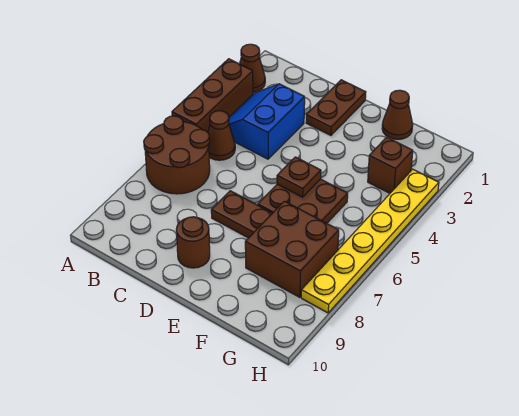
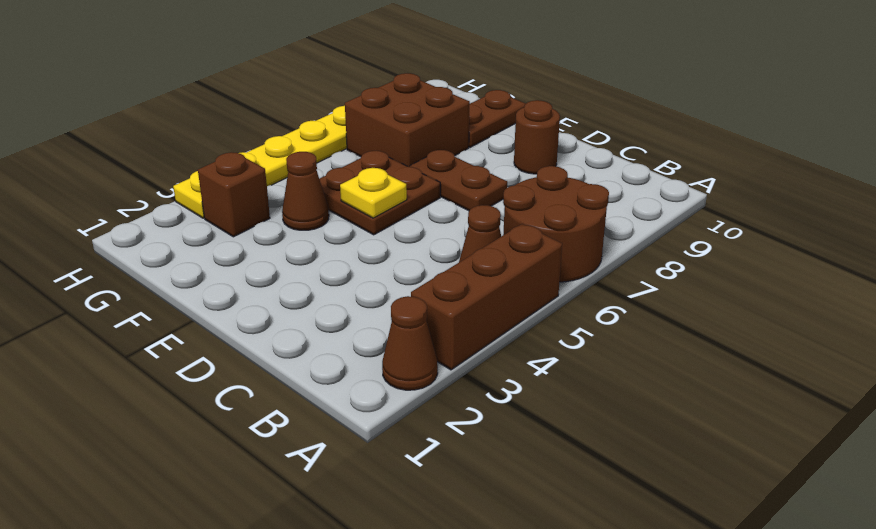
blue slope B3:C4 level 1 top C -> none
brown plate D1:D2 level 1 -> brown plate F9:F10 level 1
brown plate E5 level 2 -> yellow plate E5 level 2
brown cone F1 level 1 -> brown cone F4 level 1

